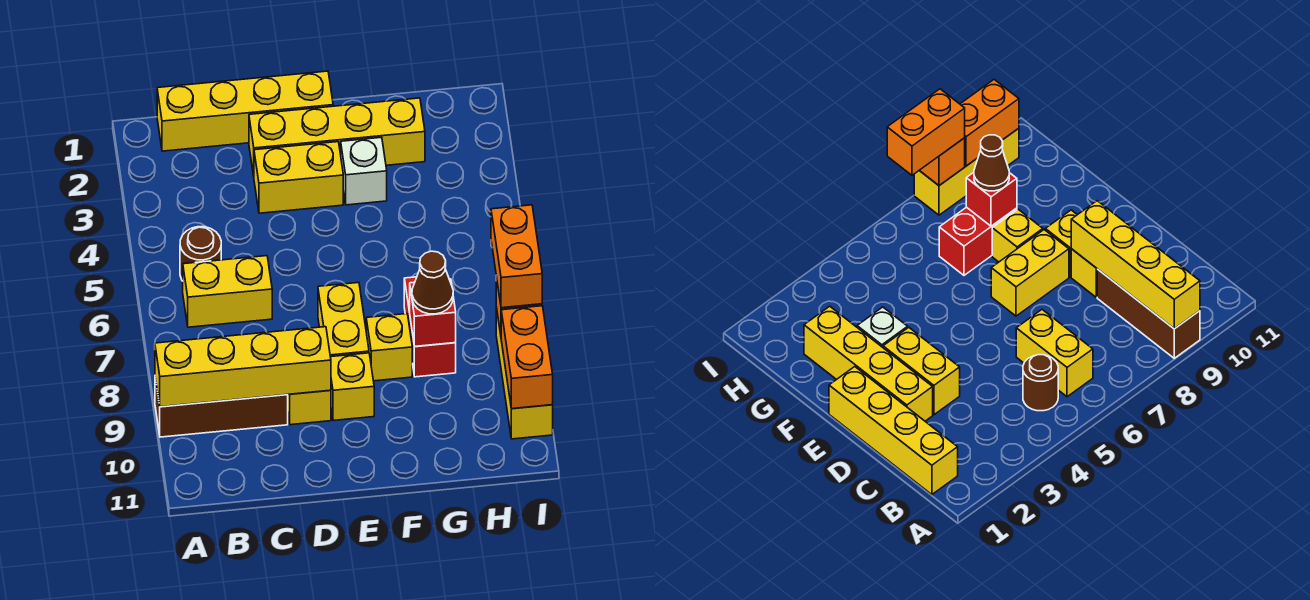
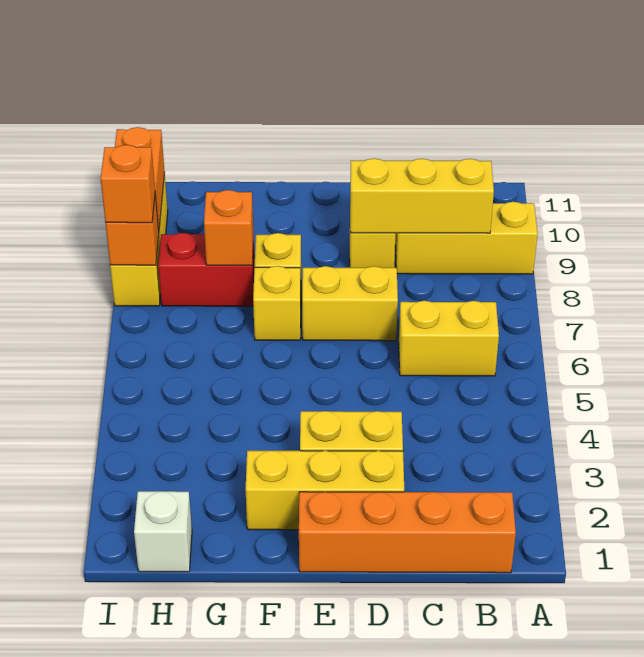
brown brick A9:C9 level 1 -> yellow brick A9:C9 level 1
yellow brick A9:D9 level 2 -> yellow brick B9:D9 level 2
yellow brick B1:E1 level 1 -> orange brick B1:E1 level 1
brown round brick B5 level 1 -> none
yellow brick D2:G2 level 1 -> yellow brick D2:F2 level 1
yellow brick E7:E8 level 1 -> yellow brick D7:E7 level 1
yellow brick E9 level 1 -> yellow brick F7 level 1
white brick F3 level 1 -> white brick H1 level 1
red brick G7:G8 level 1 -> red brick G8:H8 level 1
red brick G8 level 2 -> orange brick G8 level 2
brown cone G8 level 3 -> none
orange brick I7:I8 level 3 -> orange brick I8 level 3

